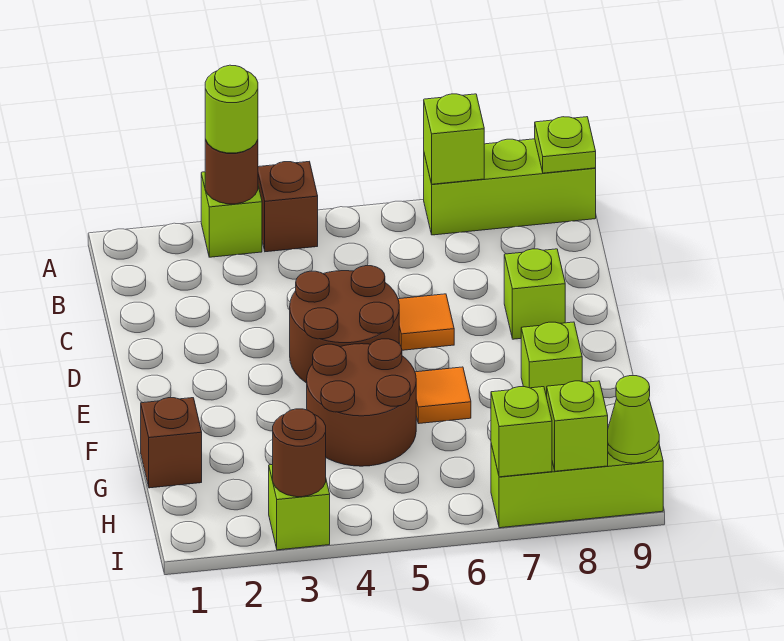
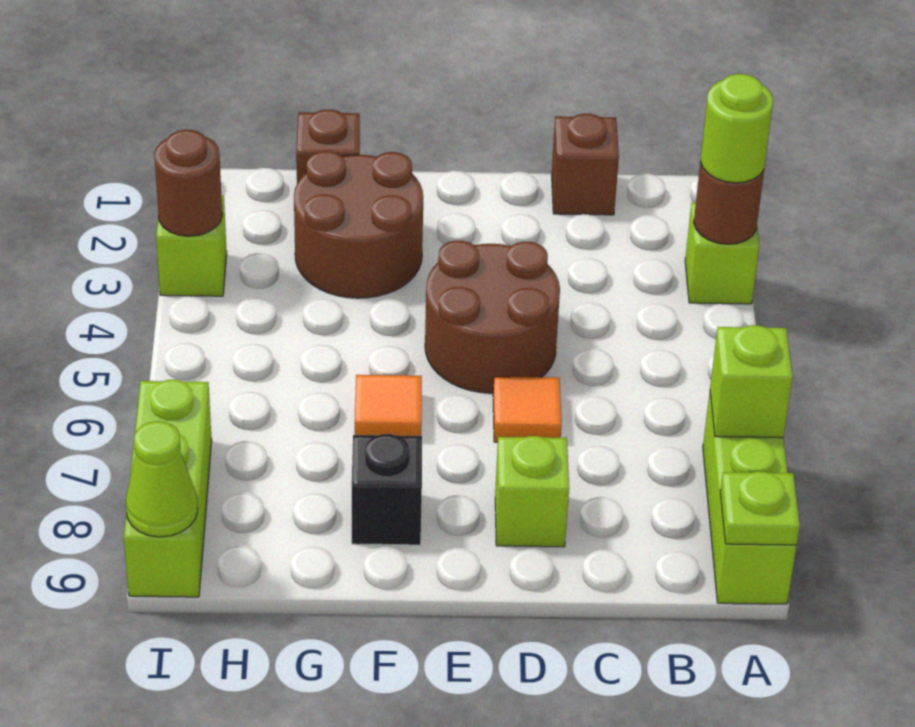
brown brick A4 level 1 -> brown brick C1 level 1
brown round brick F4:G5 level 1 -> brown round brick F2:G3 level 1
lime brick F8 level 1 -> black brick F8 level 1
lime brick I7 level 2 -> none
lime brick I8 level 2 -> none

